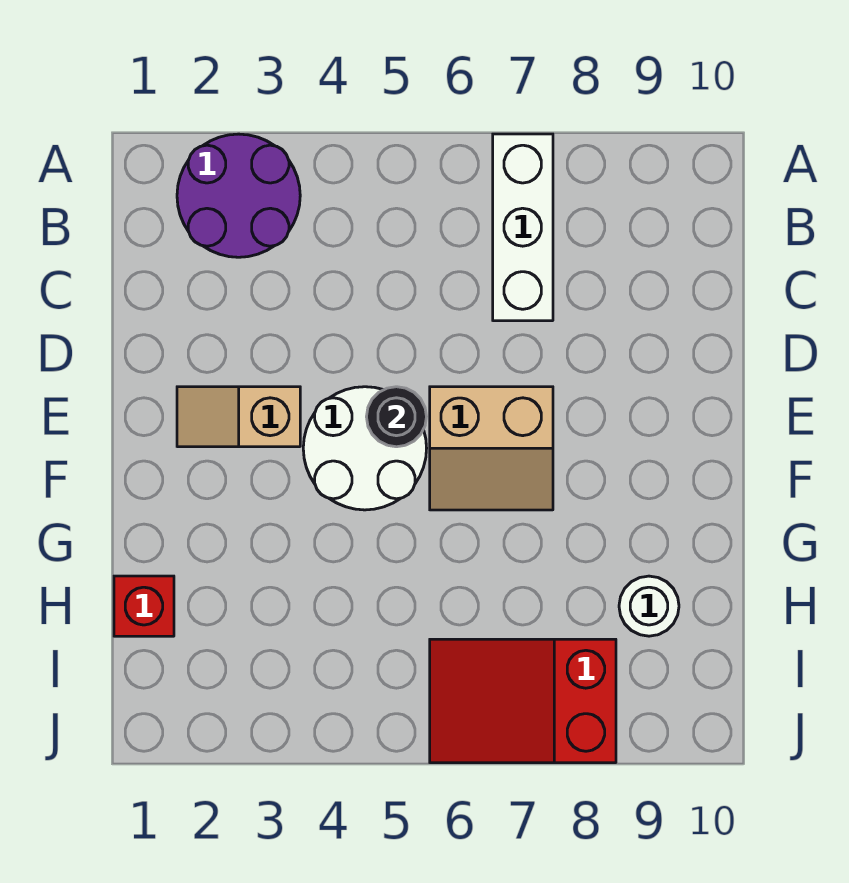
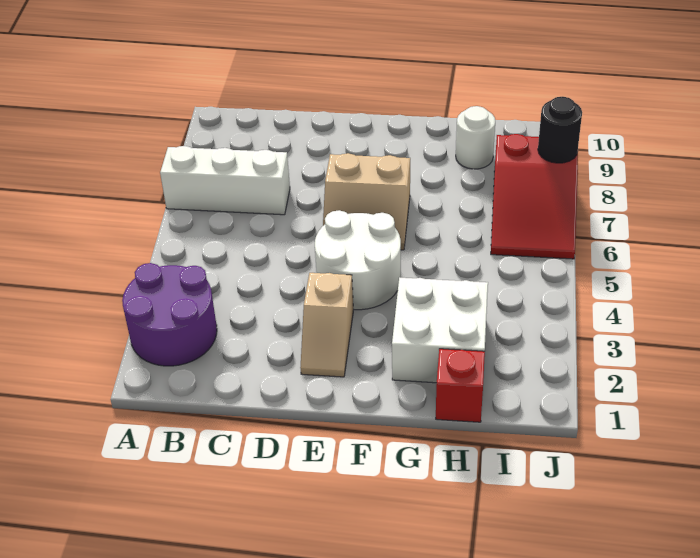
black round brick E5 level 2 -> black round brick J8 level 2
tan slope E6:F7 level 1 top E -> tan slope E6:F7 level 1 top 7
none -> white brick G2:H3 level 1

